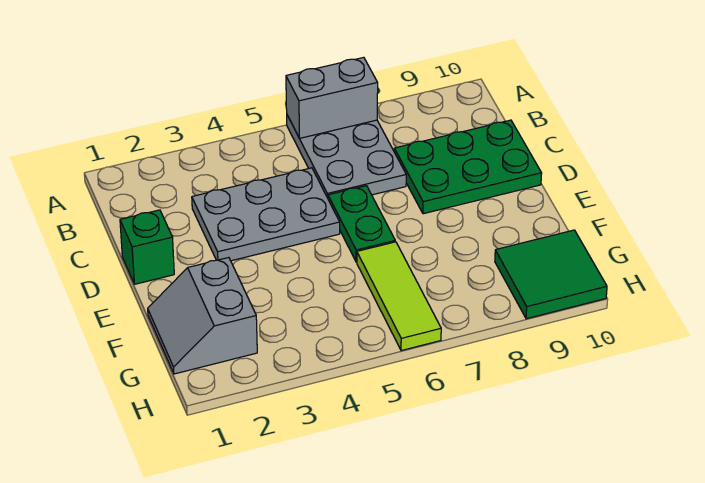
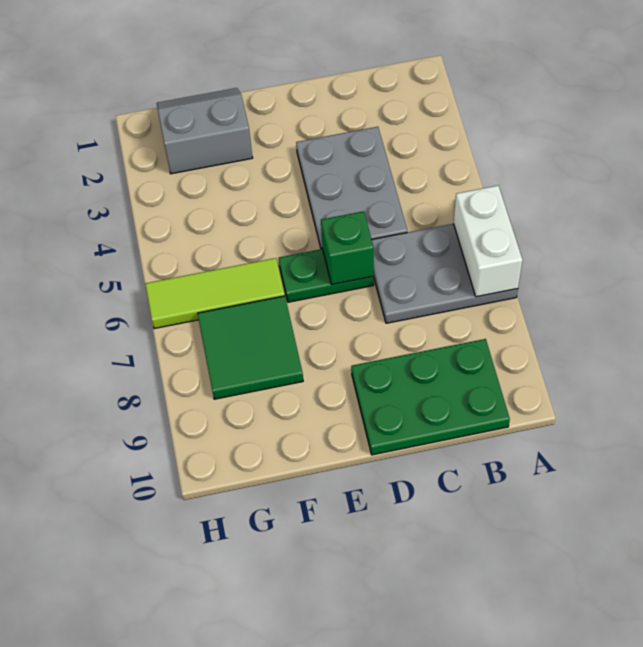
grey brick A6:A7 level 2 -> white brick A6:A7 level 2
green plate C8:D10 level 1 -> green plate B9:D10 level 1
green brick D1 level 1 -> green brick D6 level 2
green tile G9:H10 level 1 -> green tile F7:G8 level 1

